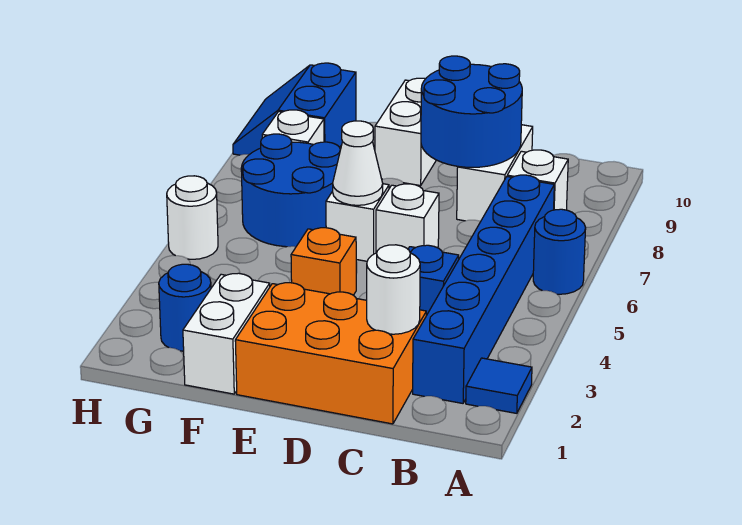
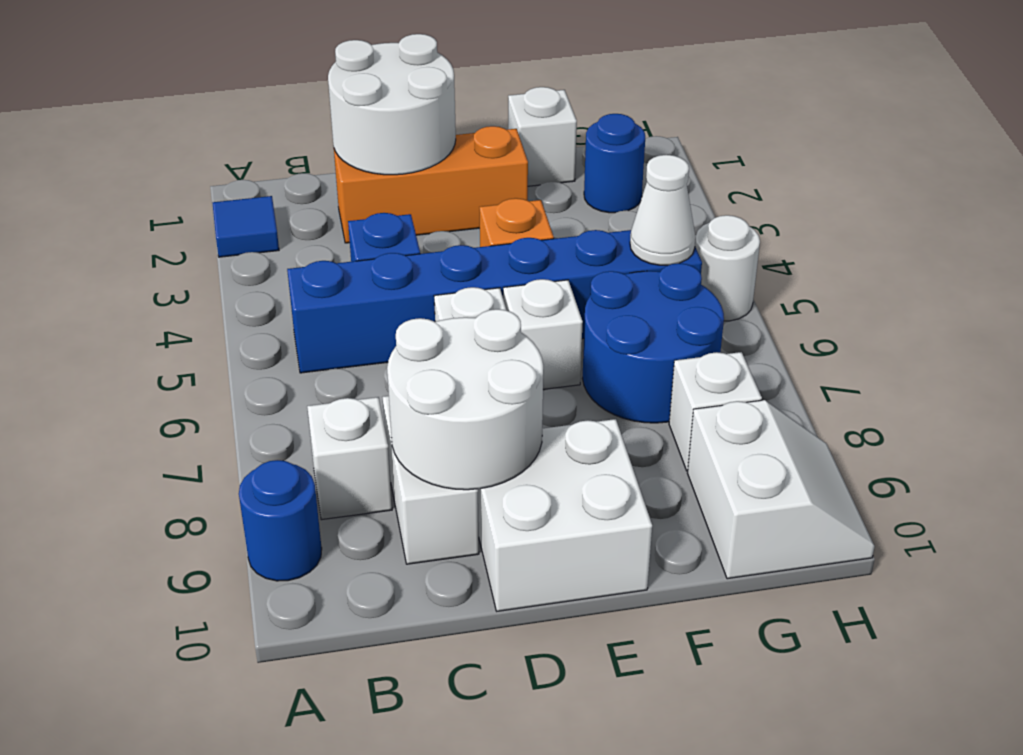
blue round brick A6 level 1 -> blue round brick A9 level 1
blue brick B2:B7 level 1 -> blue brick B5:G5 level 1
orange brick C1:E2 level 1 -> orange brick C2:E2 level 1
white round brick C2 level 2 -> white round brick C1:D2 level 2
blue round brick C8:D9 level 2 -> white round brick C8:D9 level 2
white cone E6 level 2 -> white cone G5 level 2
white brick E9:E10 level 1 -> white brick D9:E10 level 1
white brick F1:F2 level 1 -> white brick F1 level 1
blue slope G9:H10 level 1 top G -> white slope G9:H10 level 1 top G

